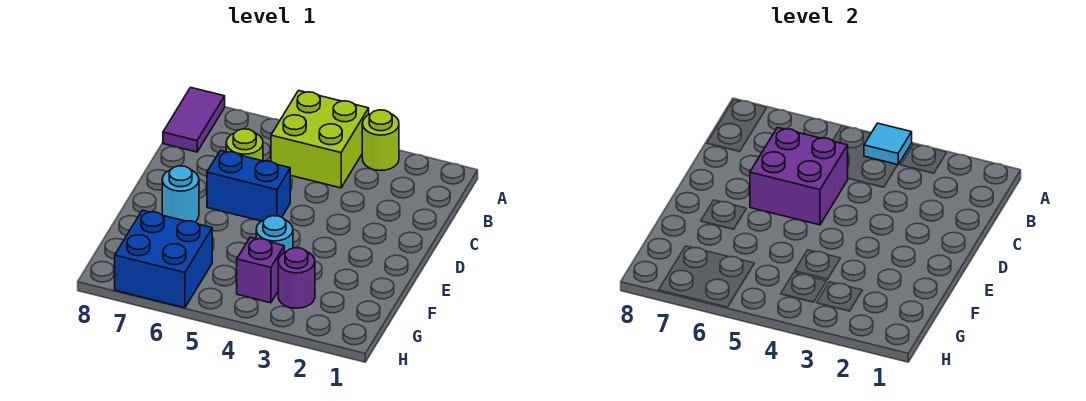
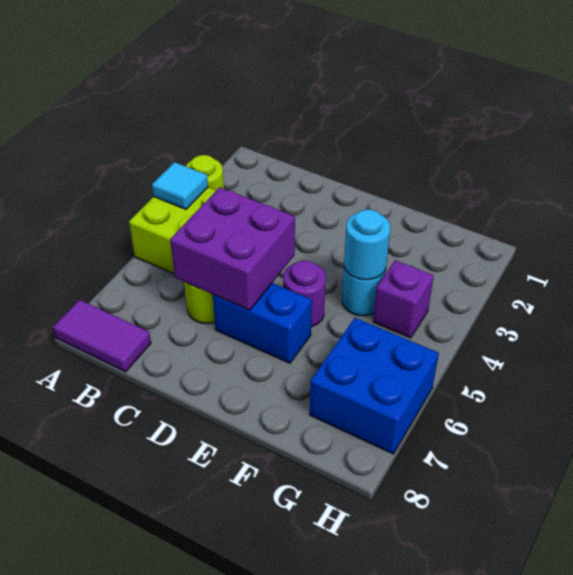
blue brick D5:D6 level 1 -> blue brick D6:E6 level 1
cyan round brick E7 level 1 -> cyan round brick F4 level 2
purple round brick G3 level 1 -> purple round brick E5 level 1

